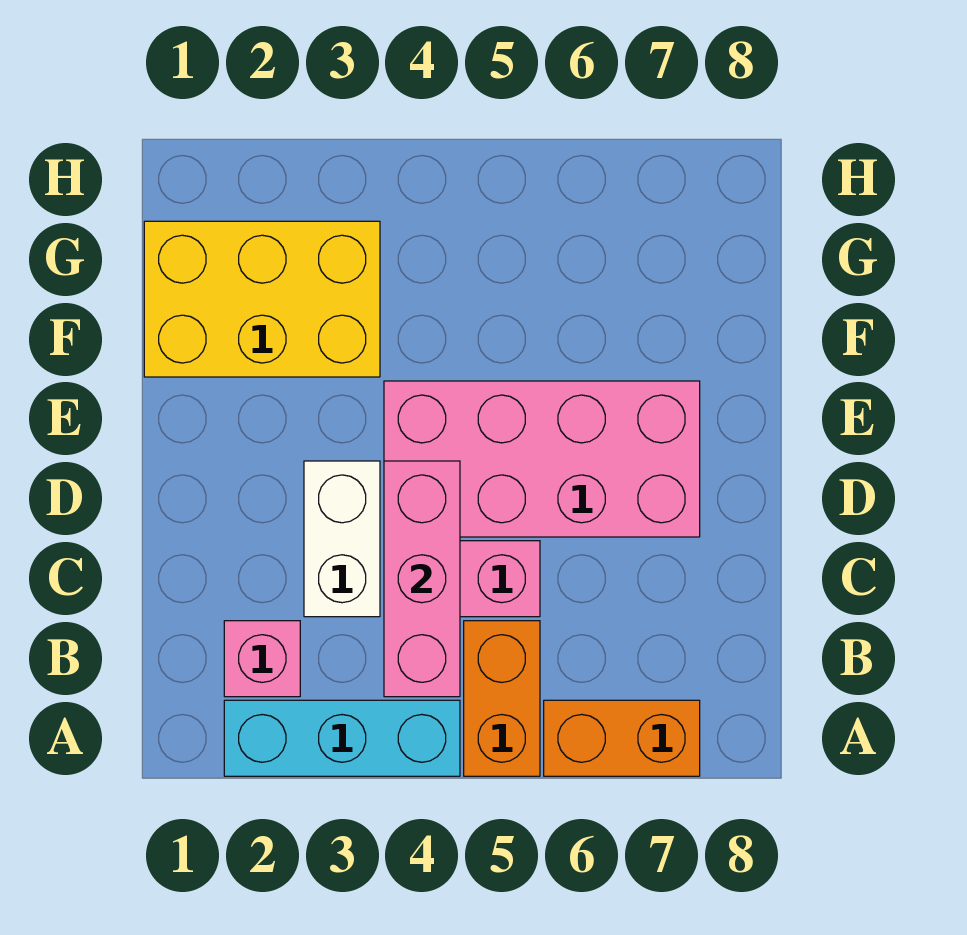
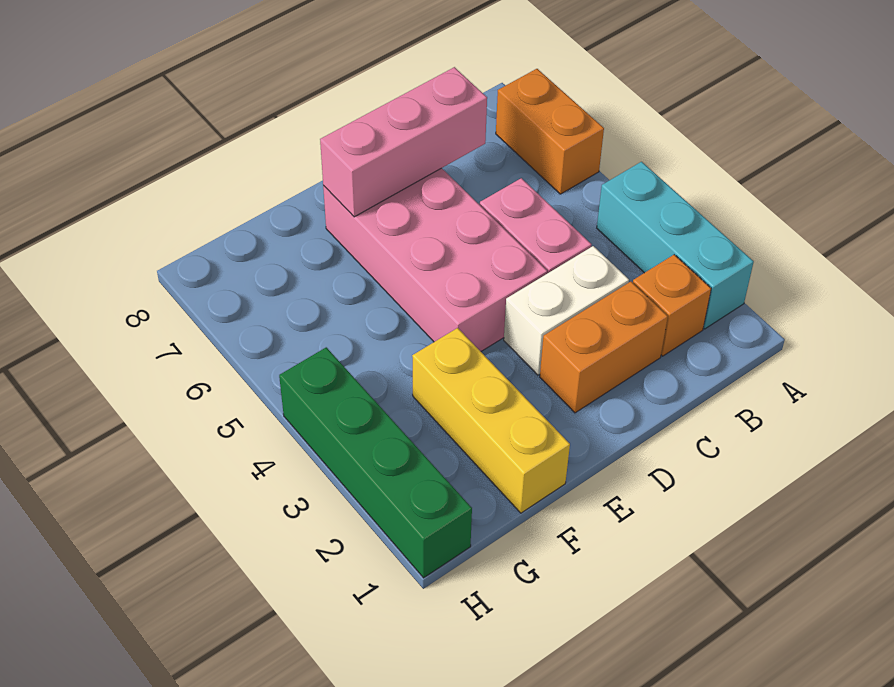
orange brick A5:B5 level 1 -> orange brick C2:D2 level 1
pink brick B2 level 1 -> orange brick B2 level 1
pink brick B4:D4 level 2 -> pink brick C7:E7 level 2
yellow brick F1:G3 level 1 -> yellow brick F1:F3 level 1
none -> green brick H1:H4 level 1

